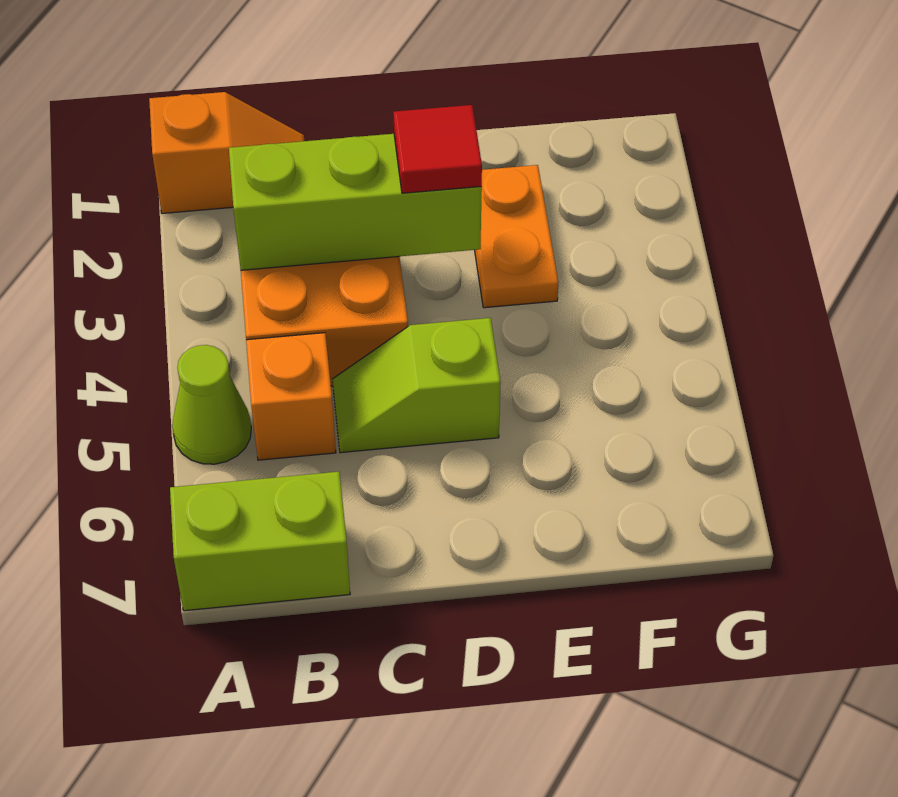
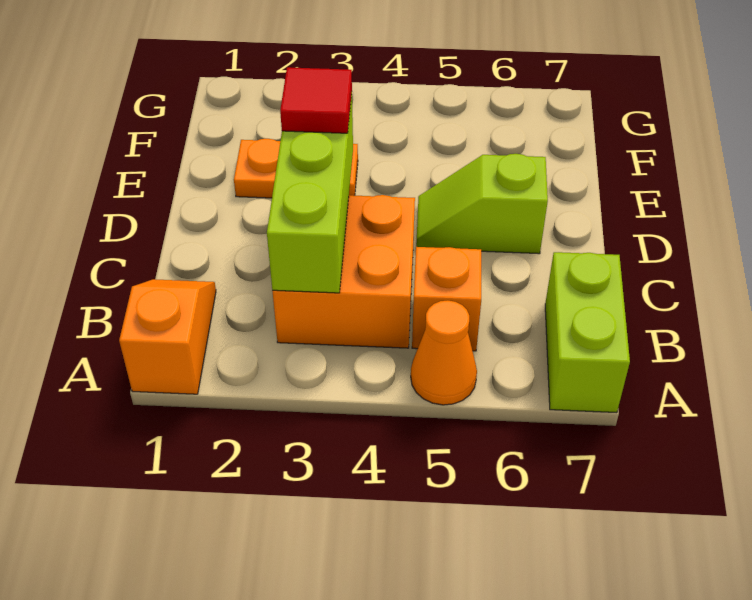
lime cone A5 level 1 -> orange cone A5 level 1
lime slope C5:D5 level 1 top D -> lime slope D5:D6 level 1 top 6

